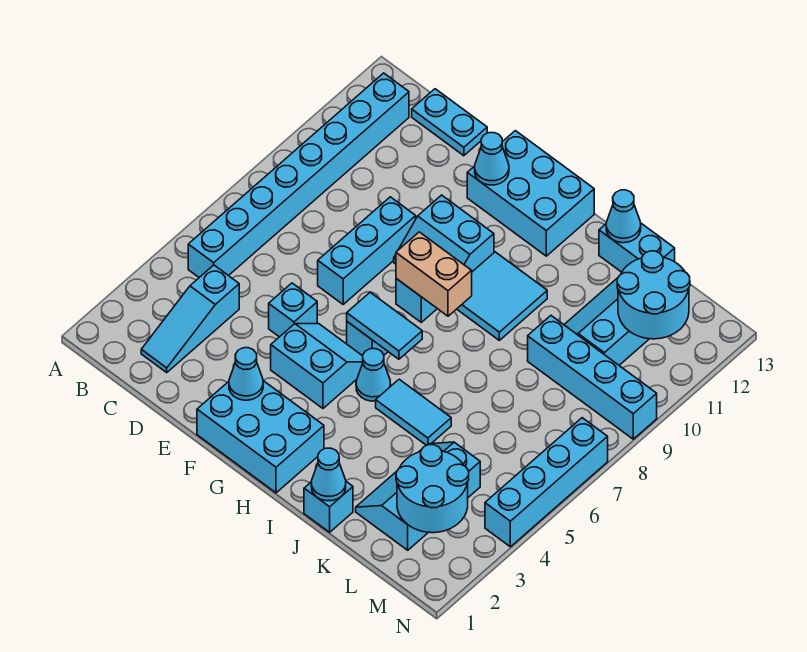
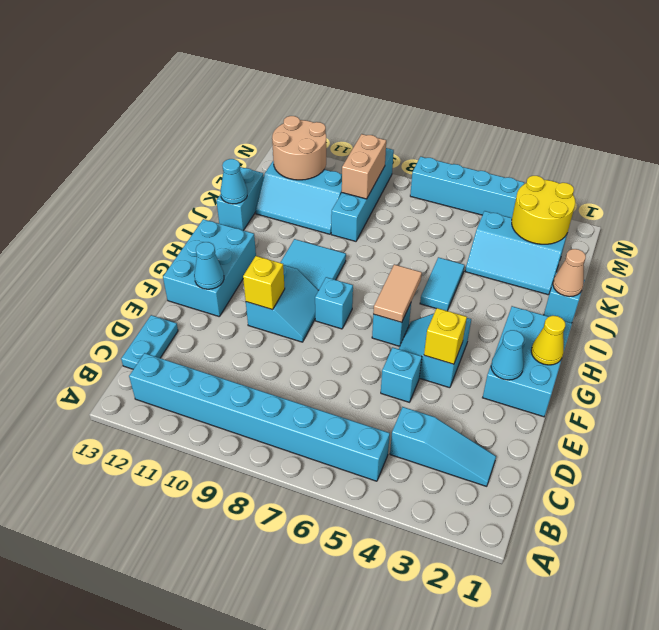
cyan brick E7:E9 level 1 -> none
none -> yellow brick F4 level 2
none -> yellow brick F10 level 2
none -> yellow cone G1 level 2
cyan tile G6:H6 level 2 -> tan tile G6:H6 level 2
tan brick G8:H8 level 2 -> tan brick L9:M9 level 2
cyan cone H5 level 1 -> none
cyan cone J1 level 2 -> tan cone J1 level 2
cyan round brick L2:M3 level 2 -> yellow round brick L2:M3 level 2
cyan round brick L11:M12 level 2 -> tan round brick L11:M12 level 2

